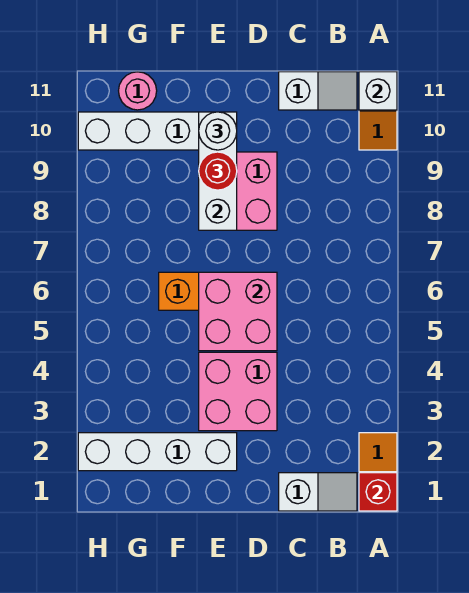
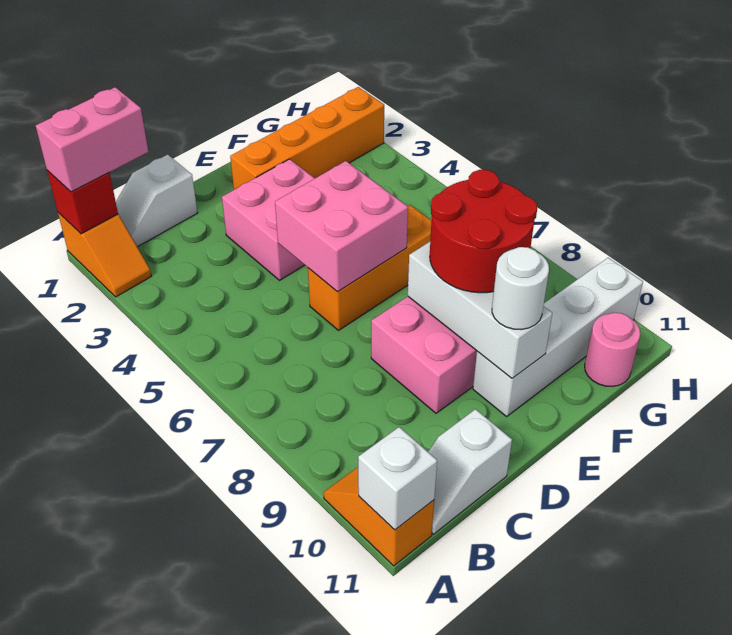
none -> pink brick A1:B1 level 3
white brick E2:H2 level 1 -> orange brick E2:H2 level 1
red round brick E9 level 3 -> red round brick E8:F9 level 3

